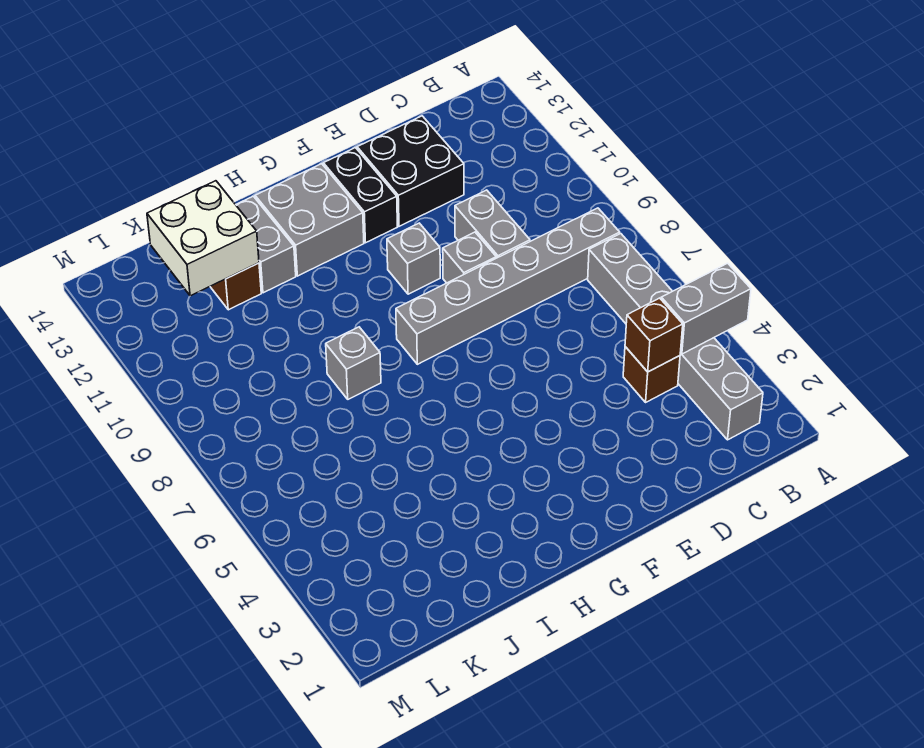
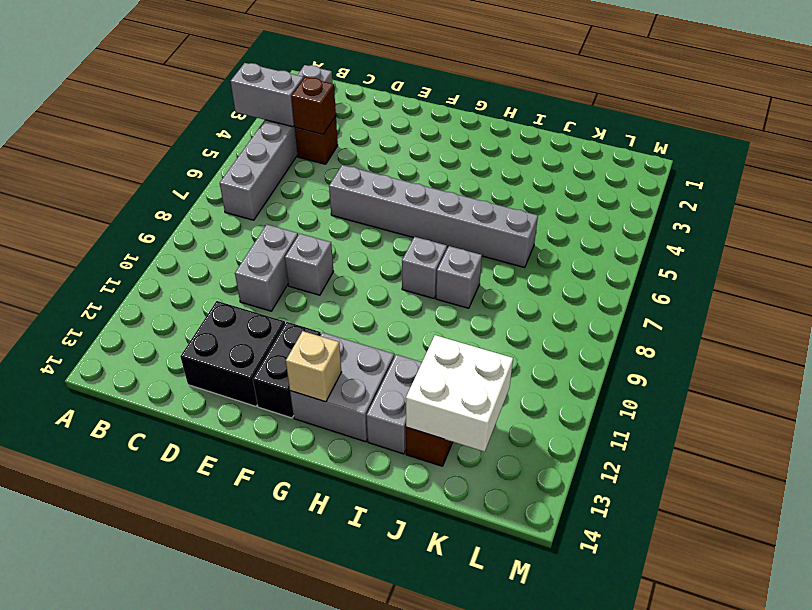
grey brick B8:G8 level 1 -> grey brick E6:J6 level 1
grey brick F10 level 1 -> grey brick H8 level 1
none -> tan brick G13 level 2

